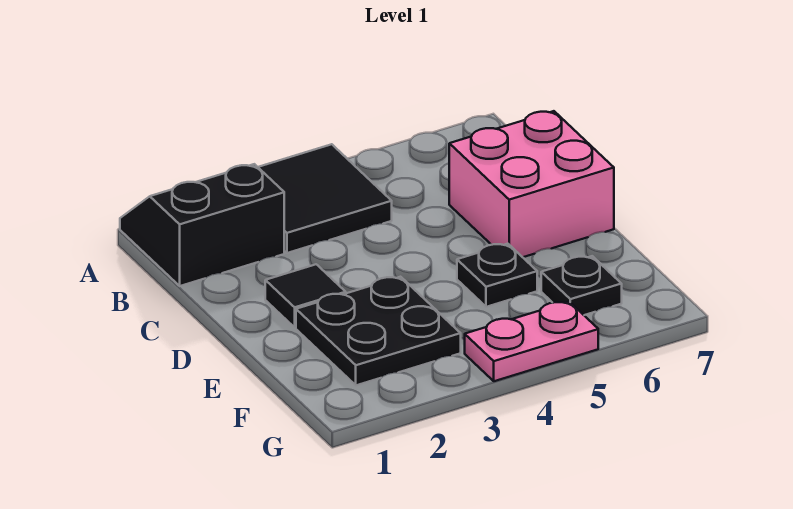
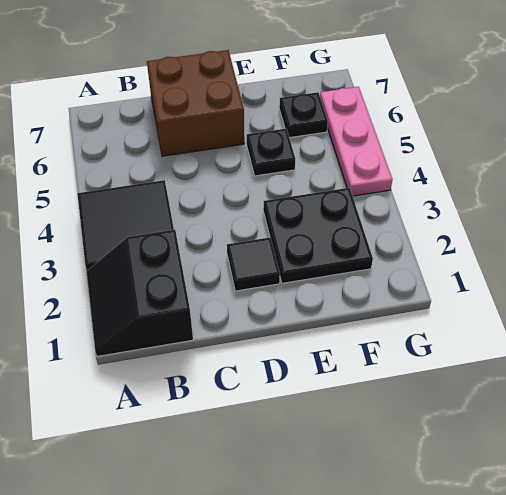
pink brick C6:D7 level 1 -> brown brick C6:D7 level 1
pink plate G4:G5 level 1 -> pink plate G4:G6 level 1

